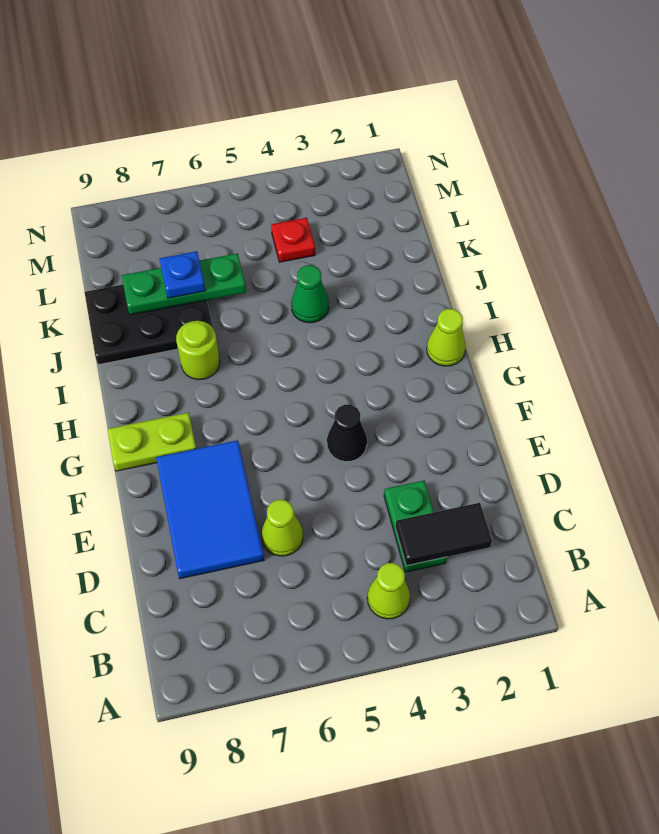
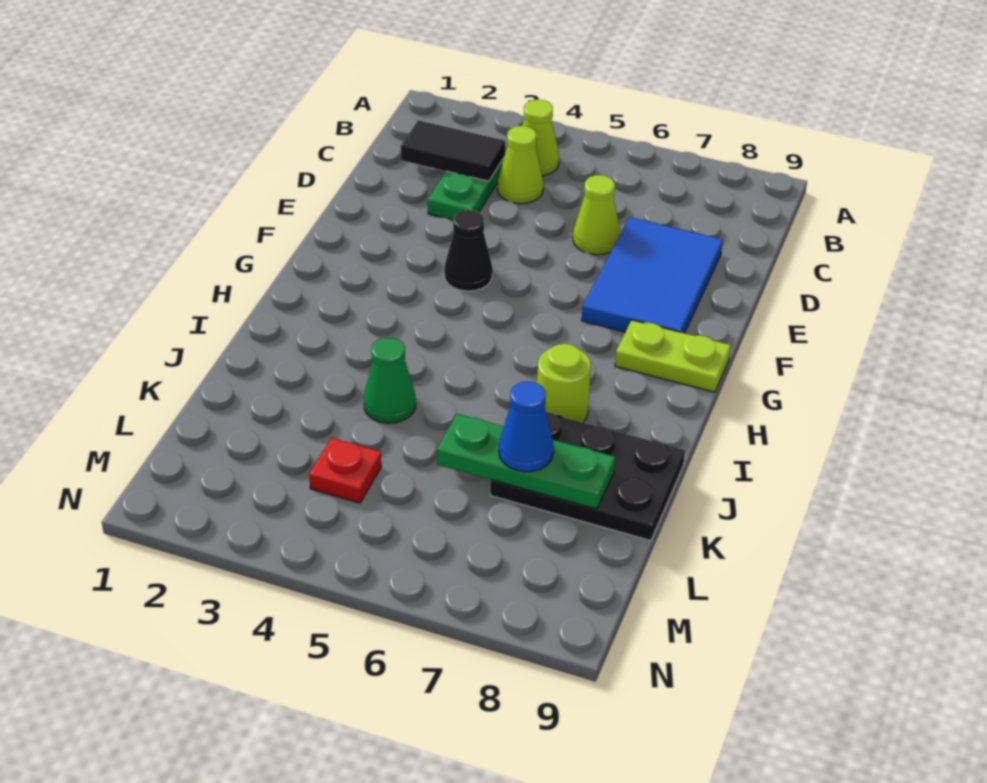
lime cone H1 level 1 -> lime cone C4 level 1
blue plate K7 level 3 -> blue cone K7 level 3

